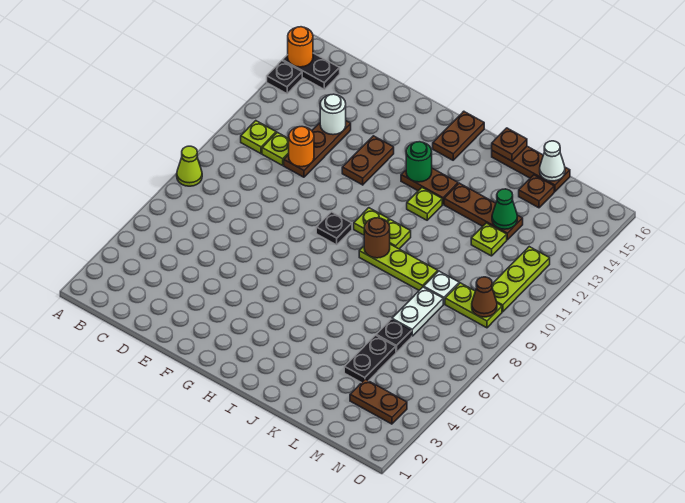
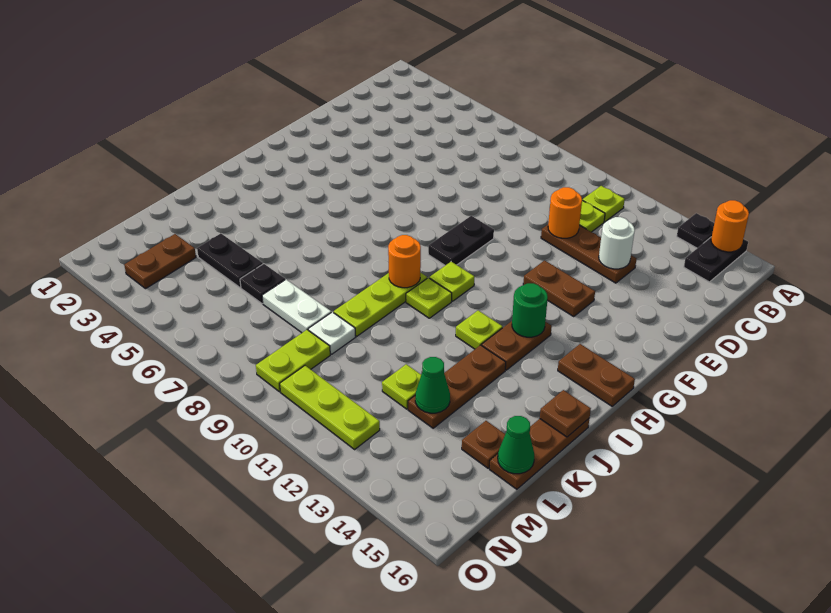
lime cone A8 level 1 -> none
black plate G9 level 1 -> black plate F9:G9 level 1
brown round brick I9 level 2 -> orange round brick I9 level 2
white cone L16 level 2 -> green cone L16 level 2
brown cone N9 level 2 -> none

